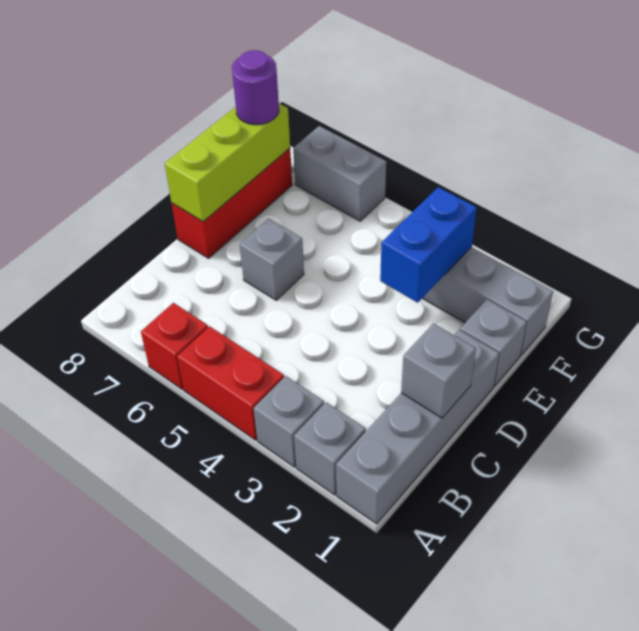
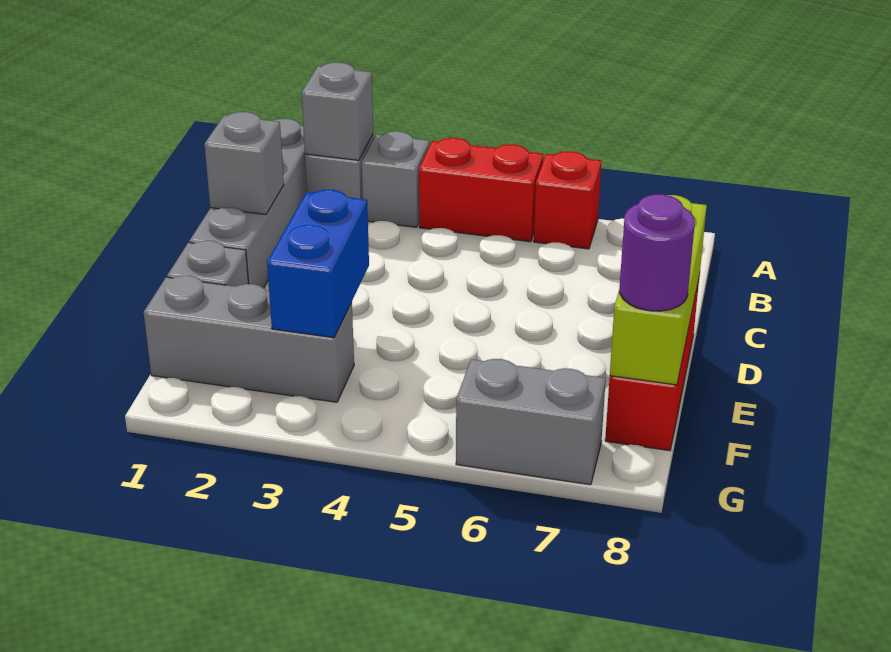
grey brick D6 level 1 -> grey brick A2 level 2

